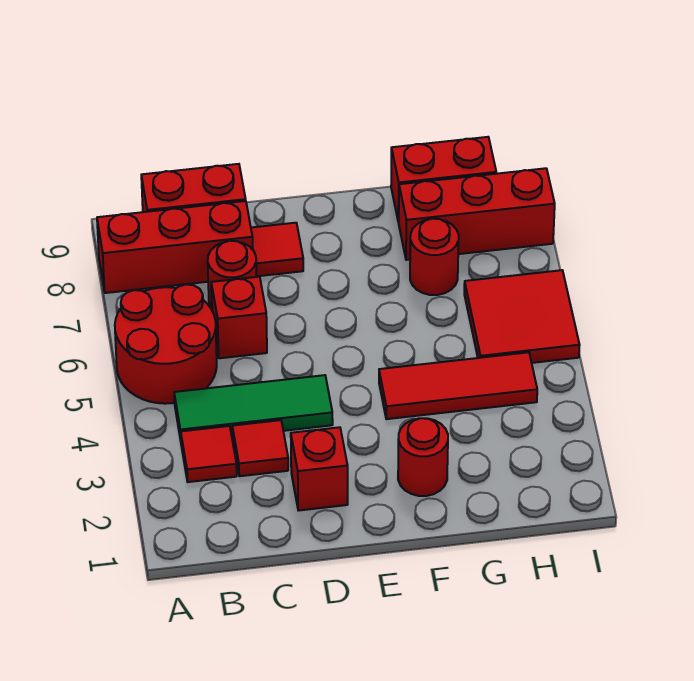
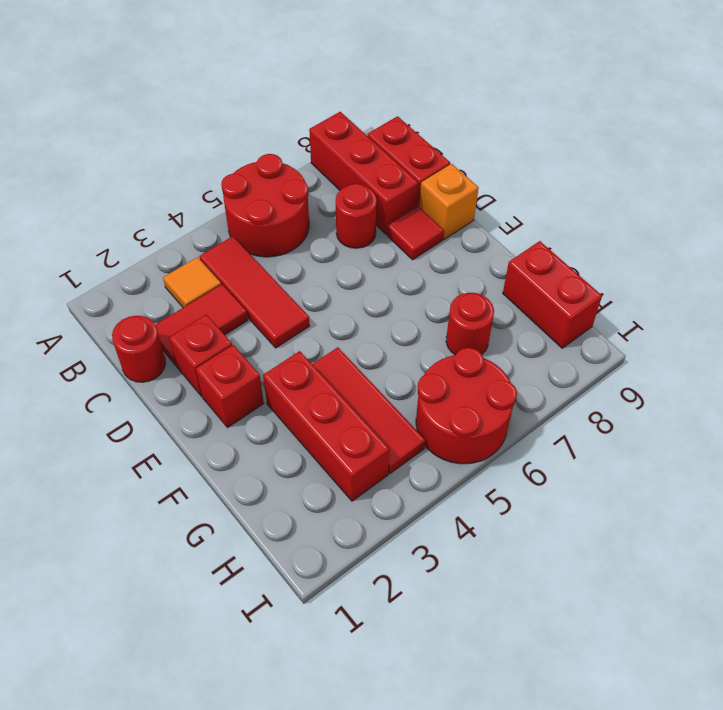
red tile B3 level 1 -> orange tile B3 level 1
green tile B4:D4 level 1 -> red tile B4:D4 level 1
red tile C3 level 1 -> red tile C2:C3 level 1
red brick C6 level 1 -> red brick E2 level 1
none -> orange brick D9 level 1
red round brick F2 level 1 -> red round brick C1 level 1
red brick G8:I8 level 1 -> red brick F3:H3 level 1
red tile H5:I6 level 1 -> red round brick H5:I6 level 1

